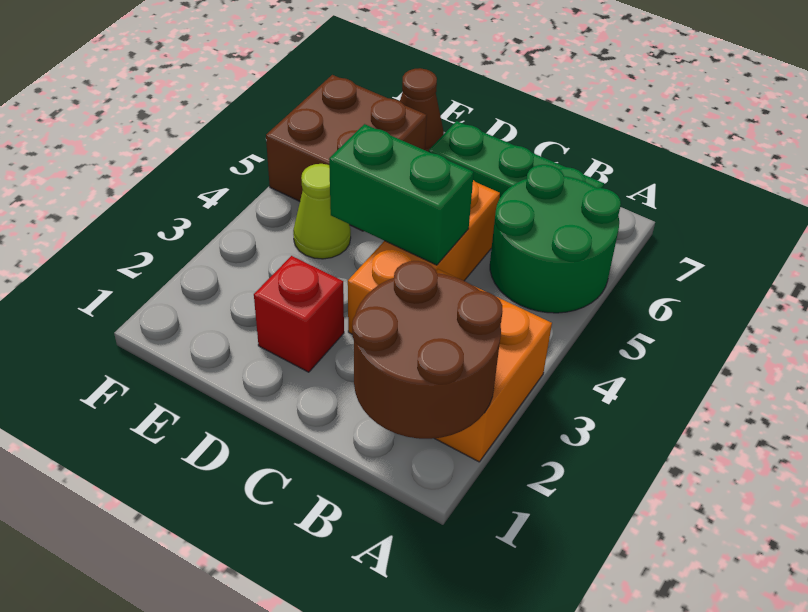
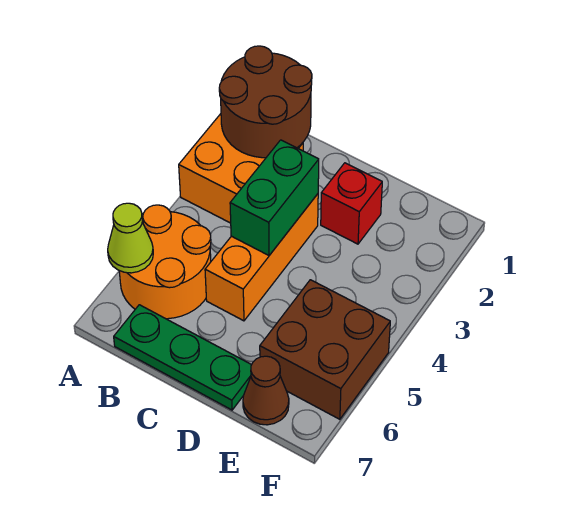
green round brick A5:B6 level 1 -> orange round brick A5:B6 level 1
green brick C4:D4 level 2 -> green brick C3:C4 level 2
lime cone E4 level 1 -> lime cone A6 level 2

